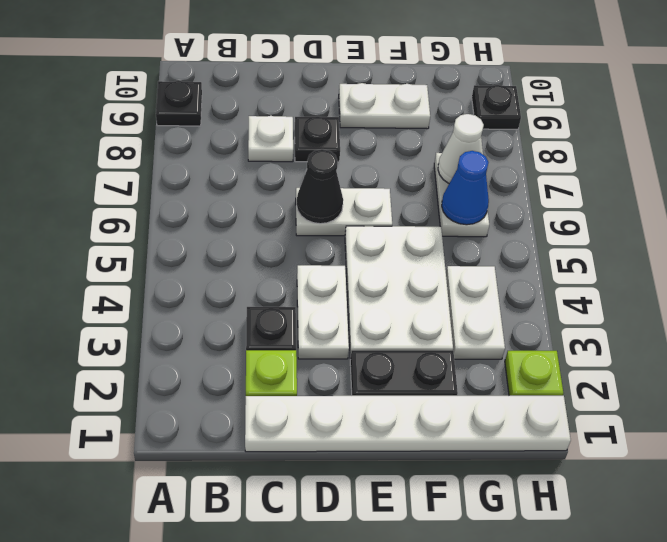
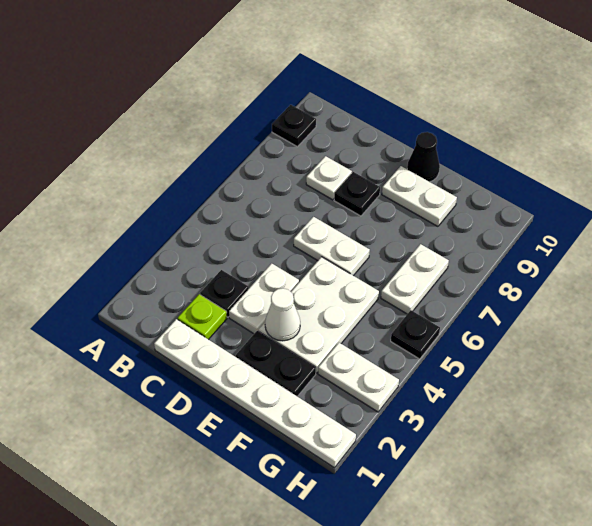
black cone D6 level 2 -> black cone E10 level 1
white plate G3:G4 level 1 -> white plate G3:H3 level 1
blue cone G6 level 2 -> none
white cone G7 level 2 -> white cone E3 level 2
lime plate H2 level 1 -> none
black plate H9 level 1 -> black plate H5 level 1

